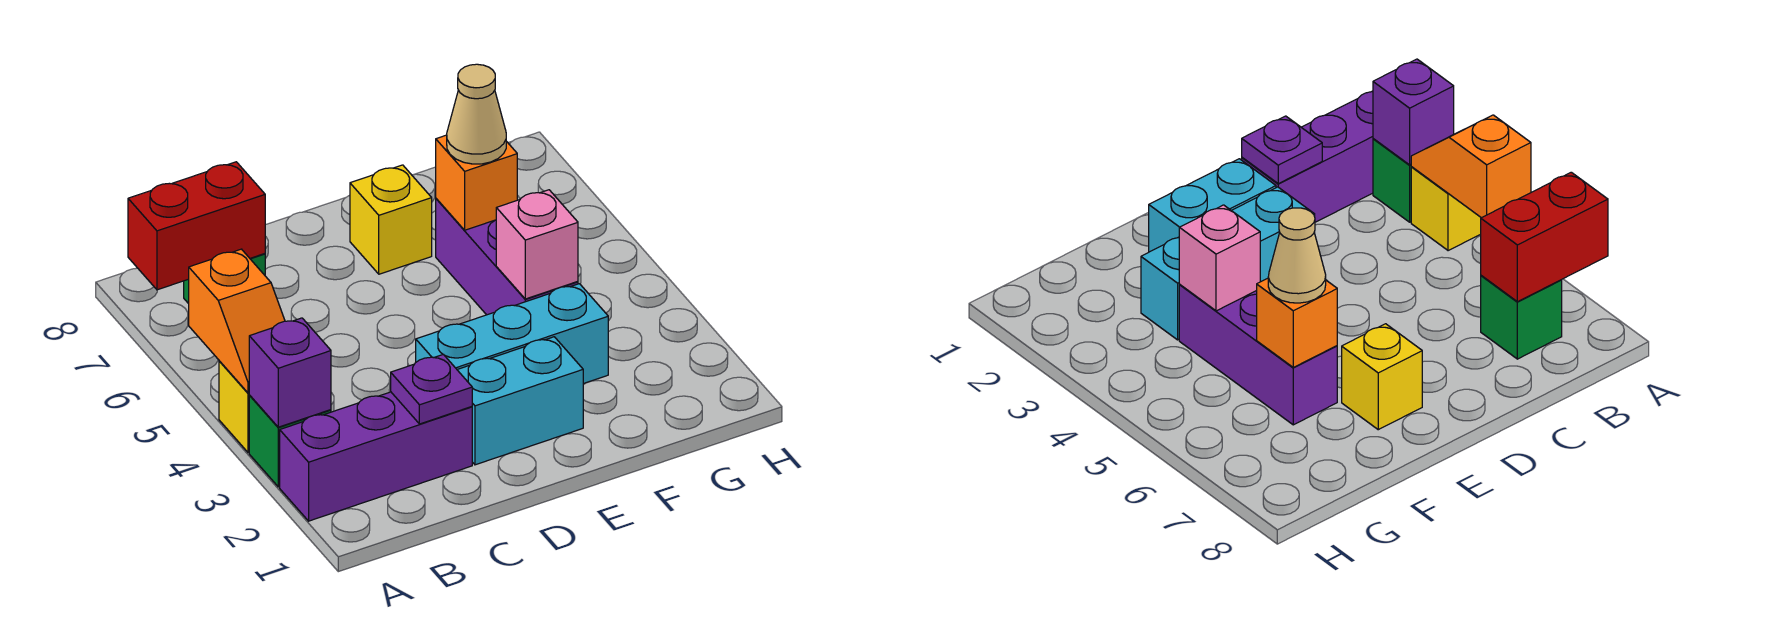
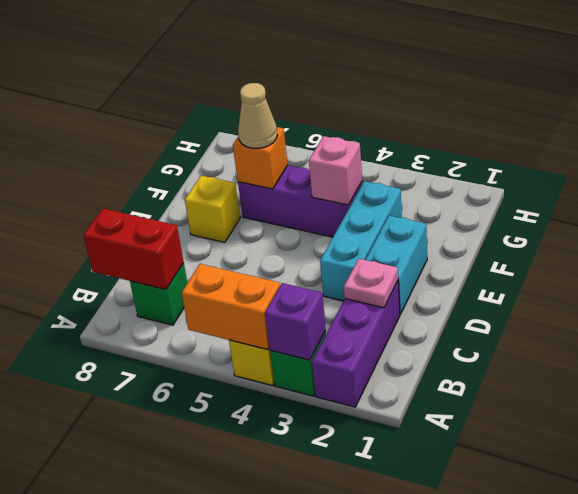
orange slope A4:A5 level 2 top 5 -> orange brick A4:A5 level 2
red brick A7:B7 level 2 -> red brick B7:B8 level 2
purple plate C2 level 2 -> pink plate C2 level 2

